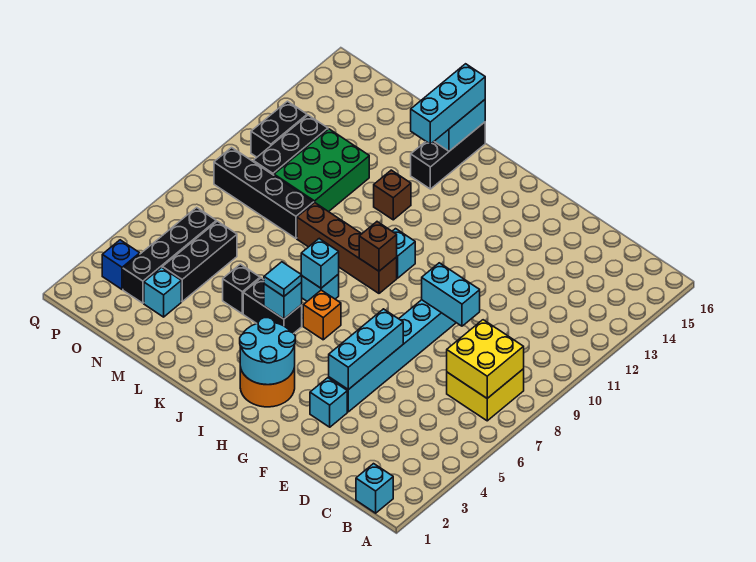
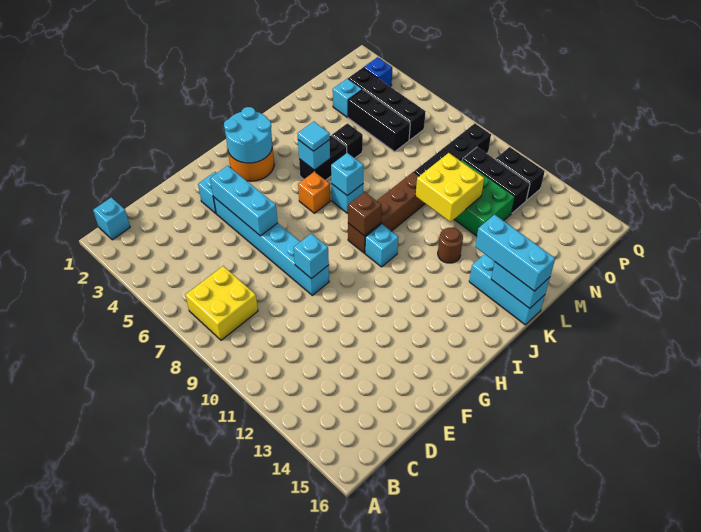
yellow brick B7:C8 level 2 -> yellow brick L10:M11 level 2
cyan brick E9:F9 level 2 -> cyan brick F9 level 2
brown brick K12 level 1 -> brown round brick K12 level 1
black brick K14:K16 level 1 -> cyan brick K14:K16 level 1

